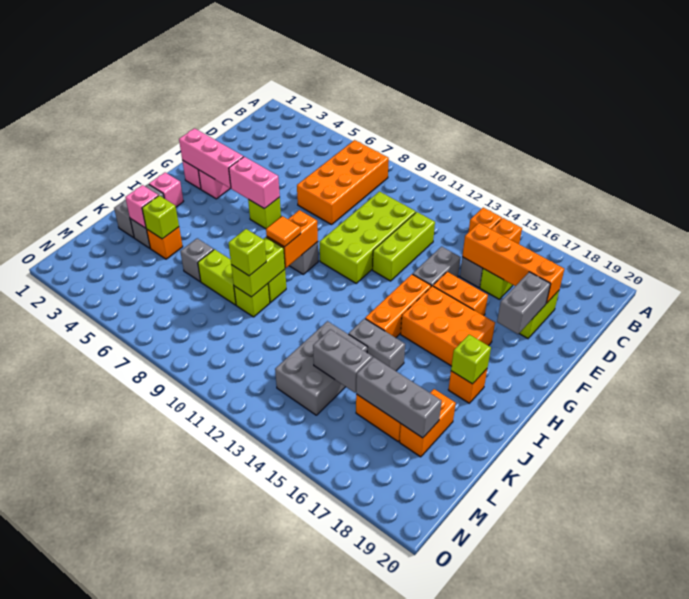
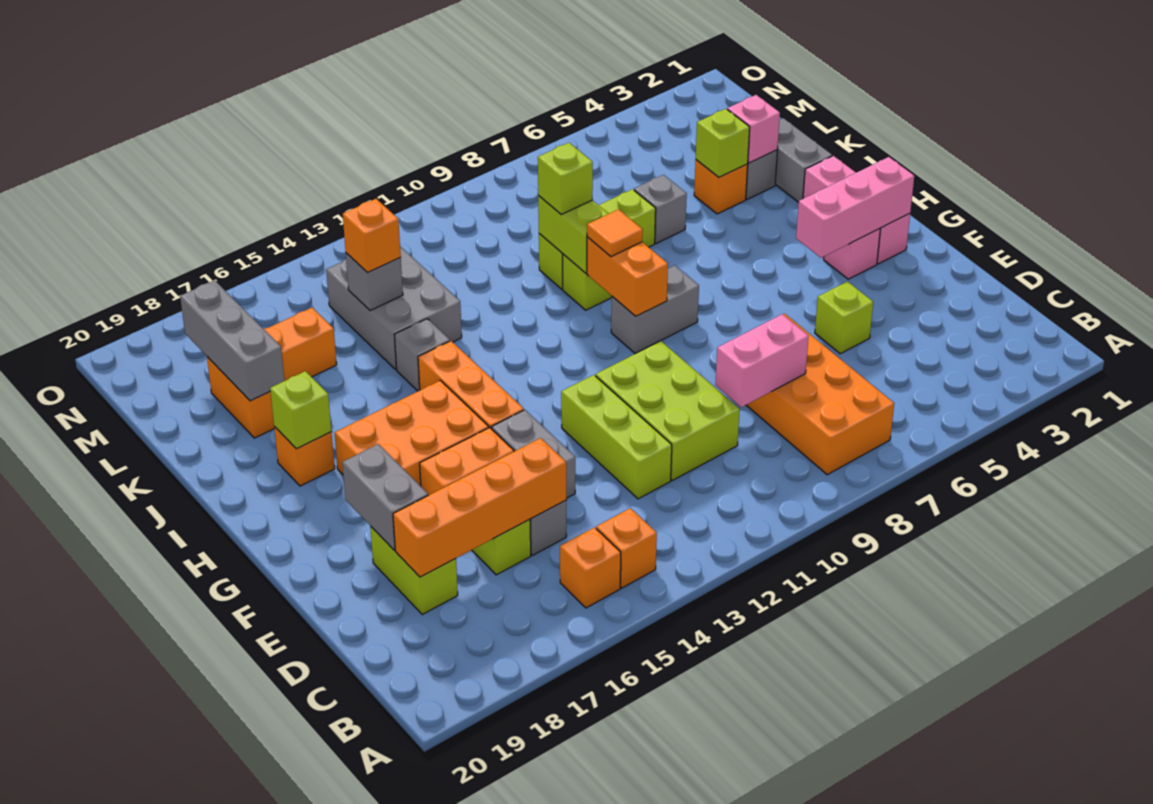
lime brick D10:G11 level 1 -> lime brick D10:F11 level 1
pink brick G5:G6 level 2 -> pink brick D8:D9 level 2
lime brick G6 level 1 -> lime brick E5 level 1
grey brick J14:J15 level 1 -> grey brick J14 level 1
grey brick L14:L15 level 2 -> grey brick L14 level 2
none -> orange brick L14 level 3
grey brick L16:L18 level 2 -> grey brick K18:M18 level 2

